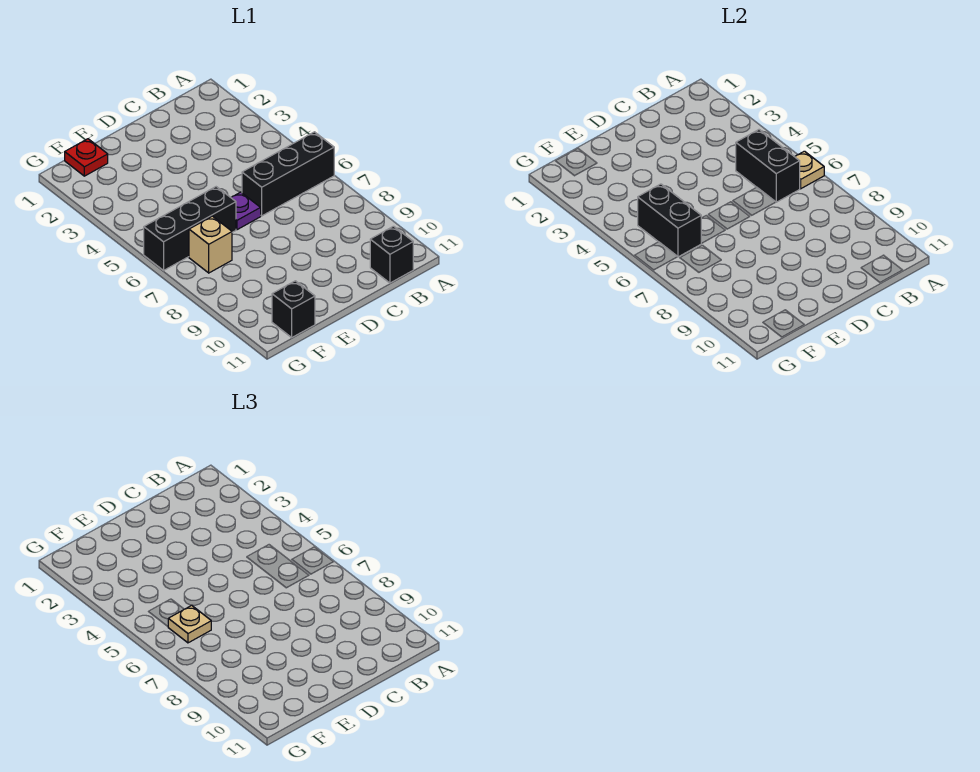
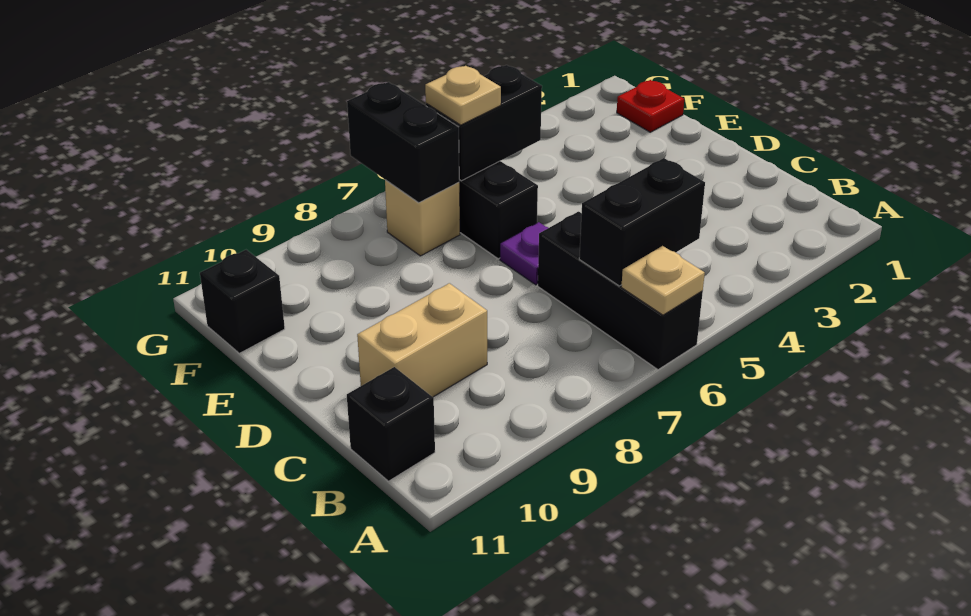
none -> tan brick C9:C10 level 1
none -> black brick F7:G7 level 2

